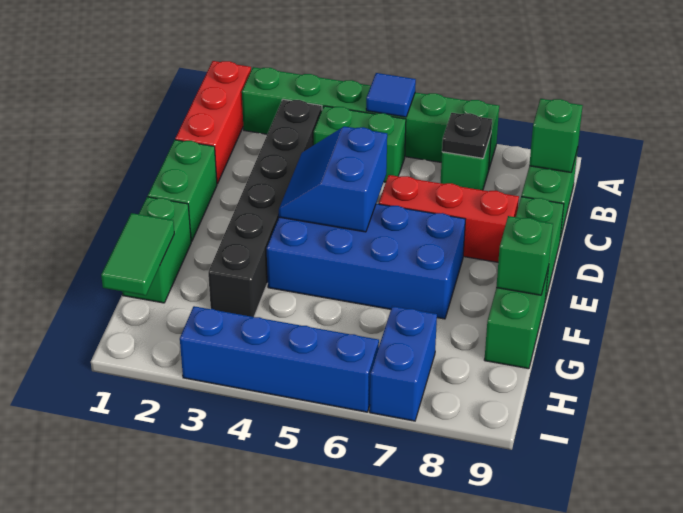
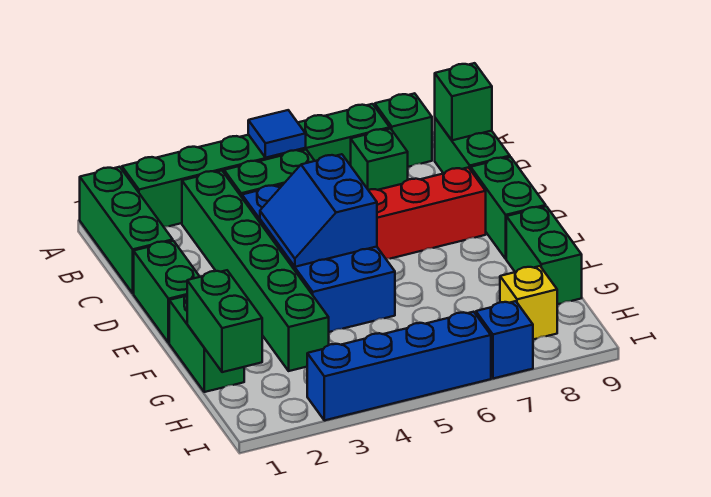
red brick A1:C1 level 1 -> green brick A1:C1 level 1
black brick B3:G3 level 1 -> green brick B3:G3 level 1
black plate B7 level 2 -> none
blue brick E4:F7 level 1 -> blue brick C4:F5 level 1
green brick F9 level 2 -> green brick A8 level 1
green tile G1:H1 level 2 -> green brick G1:H1 level 2
blue brick H7:I7 level 1 -> blue brick I7 level 1
none -> yellow brick H8 level 1

